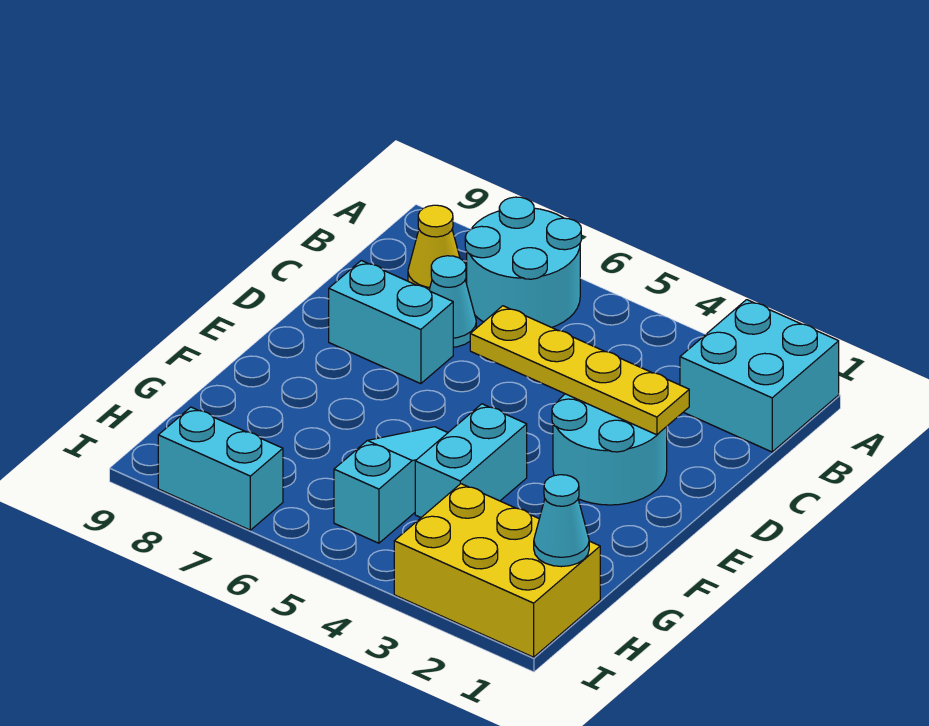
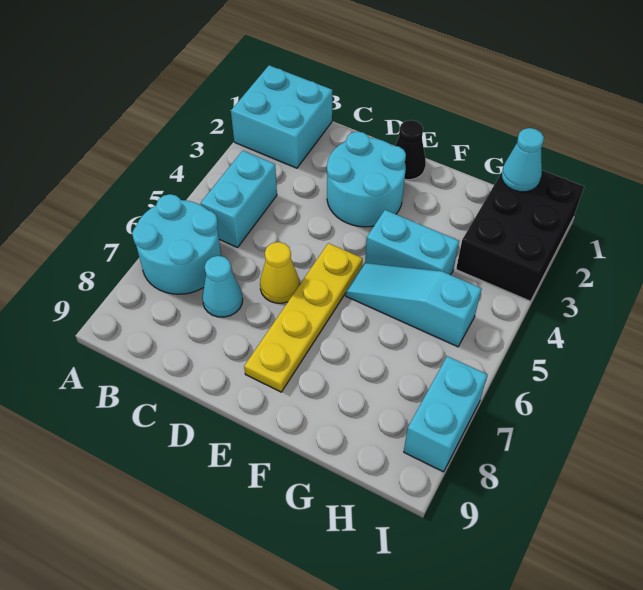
yellow cone B8 level 1 -> yellow cone D6 level 1
yellow plate D2:D5 level 2 -> yellow plate E5:E8 level 1
cyan brick D7:D8 level 1 -> cyan brick B4:B5 level 1
none -> black cone E1 level 1
yellow brick H1:I3 level 1 -> black brick H1:I3 level 1

